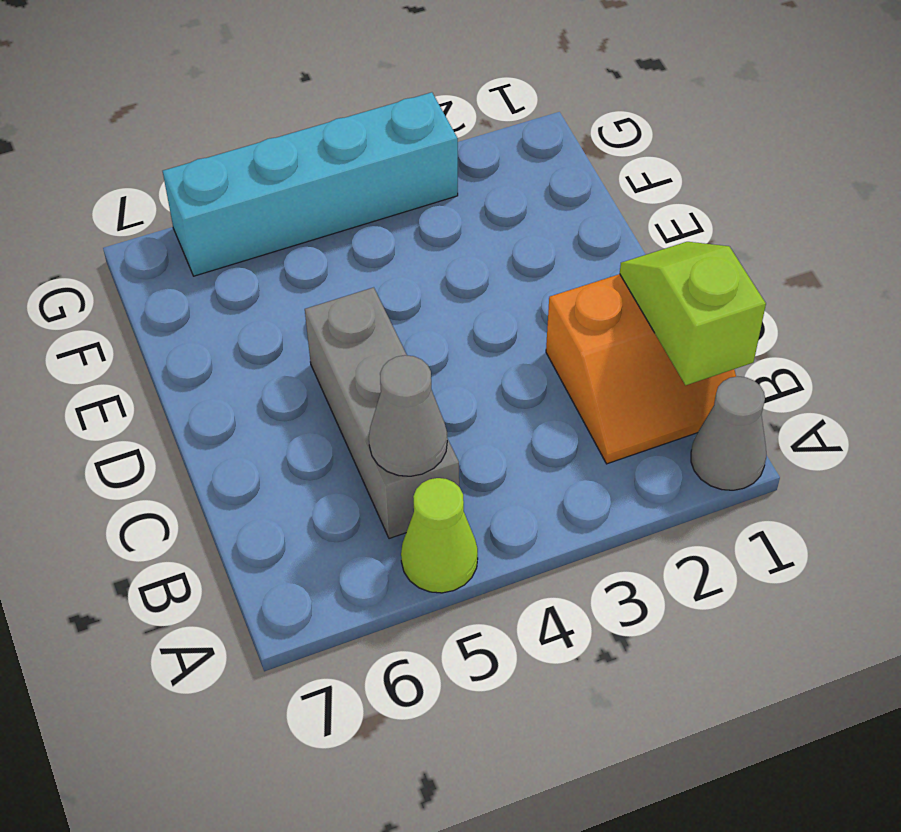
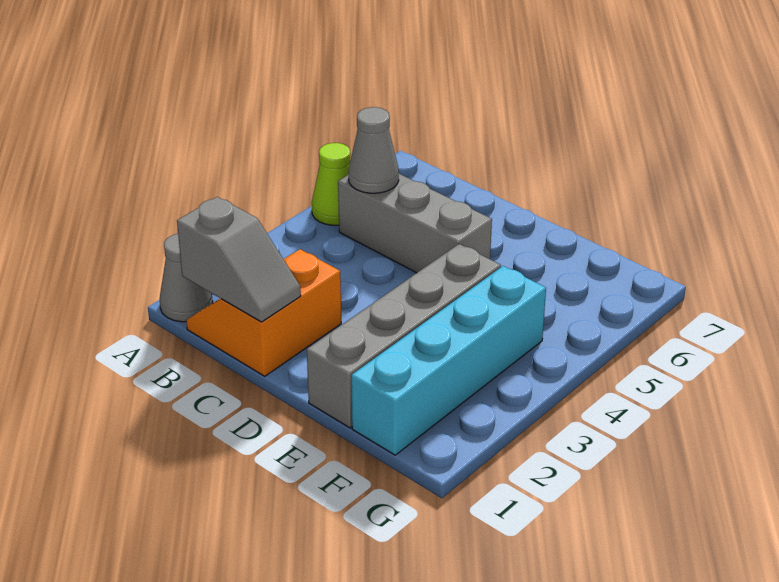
lime slope B1:C1 level 2 top B -> grey slope B1:C1 level 2 top B
none -> grey brick E1:E4 level 1
cyan brick G3:G6 level 1 -> cyan brick F1:F4 level 1

